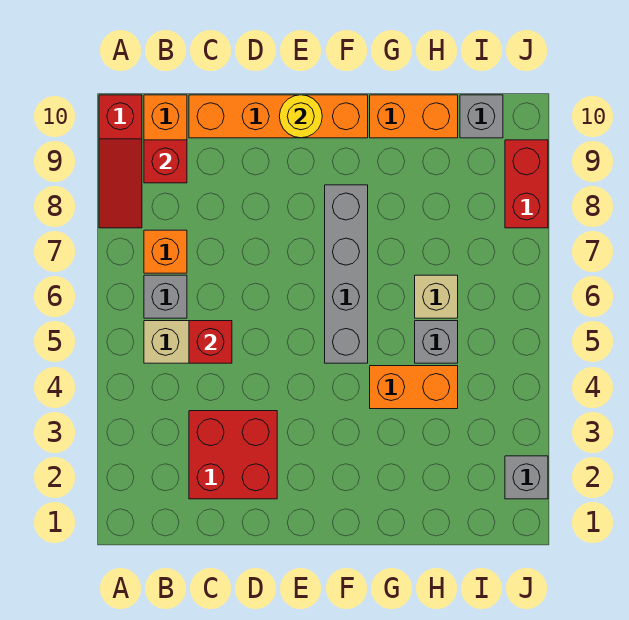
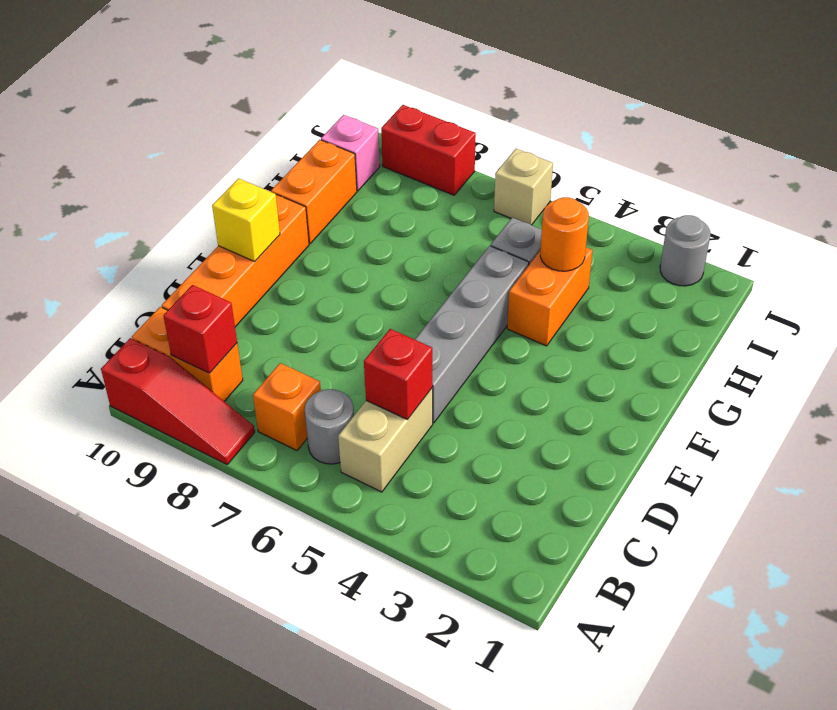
grey brick B6 level 1 -> grey round brick B6 level 1
red brick C2:D3 level 1 -> none
yellow round brick E10 level 2 -> yellow brick E10 level 2
grey brick F5:F8 level 1 -> grey brick D5:G5 level 1
none -> orange round brick H4 level 2
tan brick H6 level 1 -> tan brick J6 level 1
grey brick I10 level 1 -> pink brick I10 level 1
grey brick J2 level 1 -> grey round brick J2 level 1

